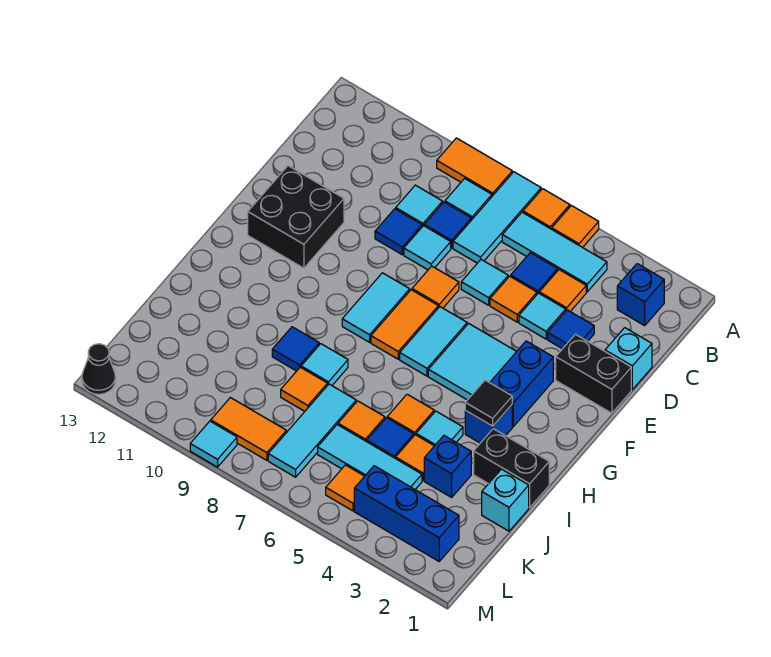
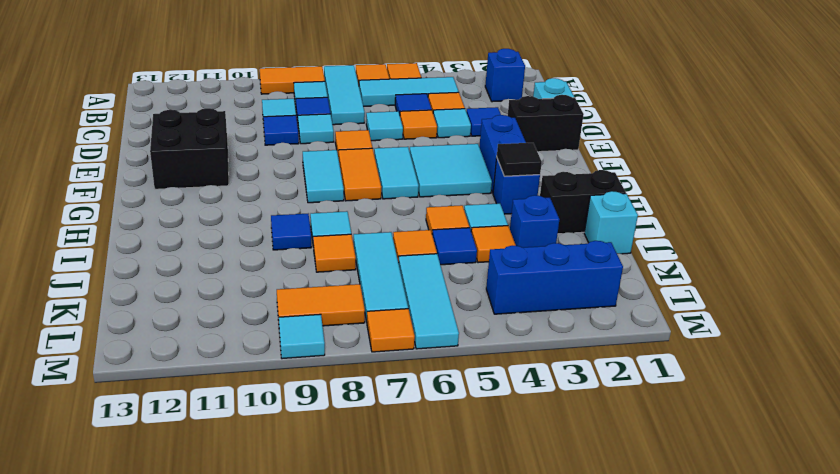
cyan tile K4:K6 level 1 -> cyan tile K6:M6 level 1
orange tile L5 level 1 -> orange tile M7 level 1
black cone M13 level 1 -> none

